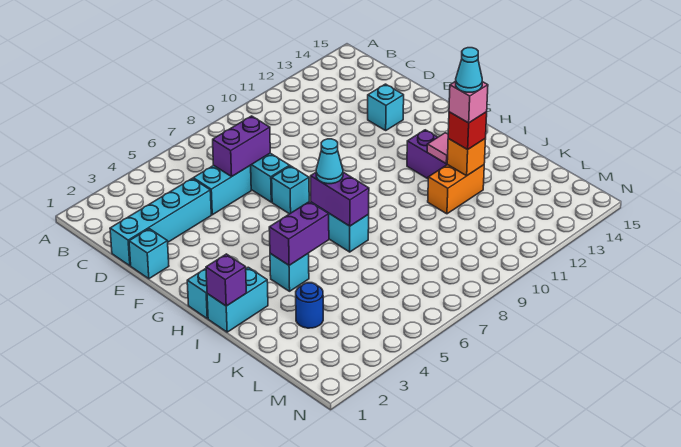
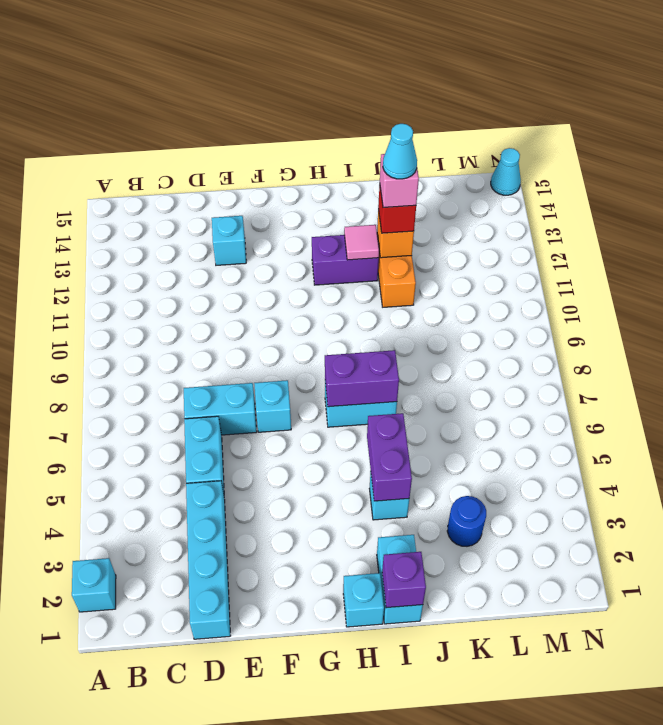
purple brick D6:D7 level 2 -> none
cyan brick E1 level 1 -> cyan brick A2 level 1
cyan cone H7 level 3 -> cyan cone N15 level 1

